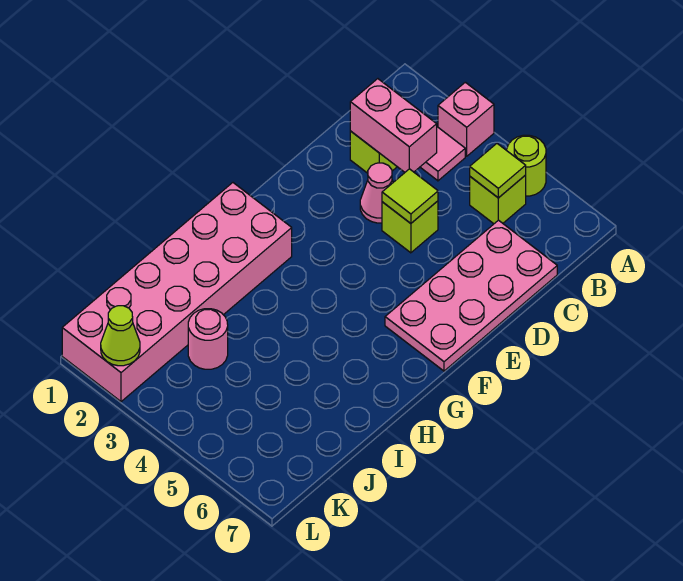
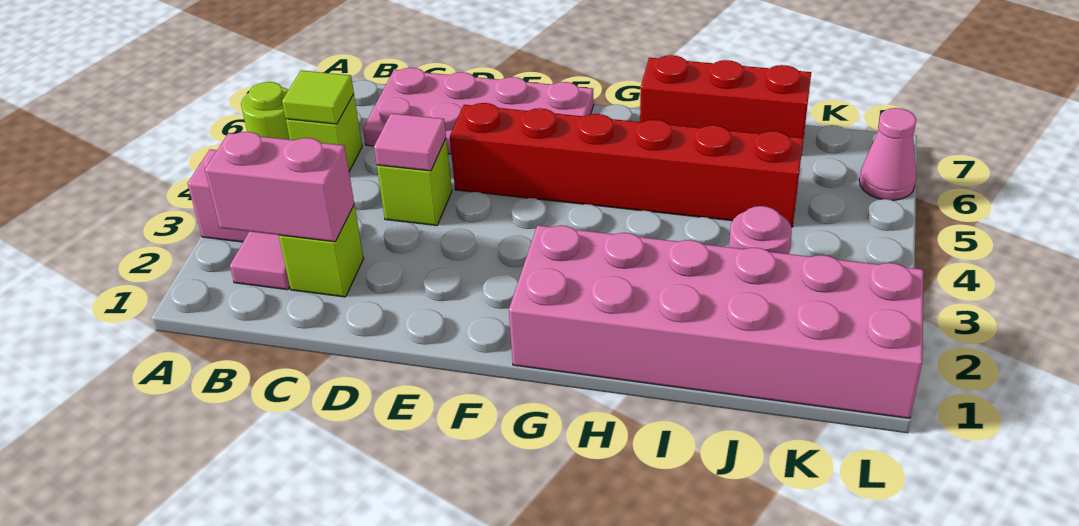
pink brick C2:C3 level 2 -> pink brick B2:C2 level 2
pink cone D3 level 1 -> pink cone L6 level 1
lime tile D4 level 2 -> pink tile D4 level 2
none -> red brick E5:J5 level 1
none -> red brick H7:J7 level 1
lime cone L2 level 2 -> none

